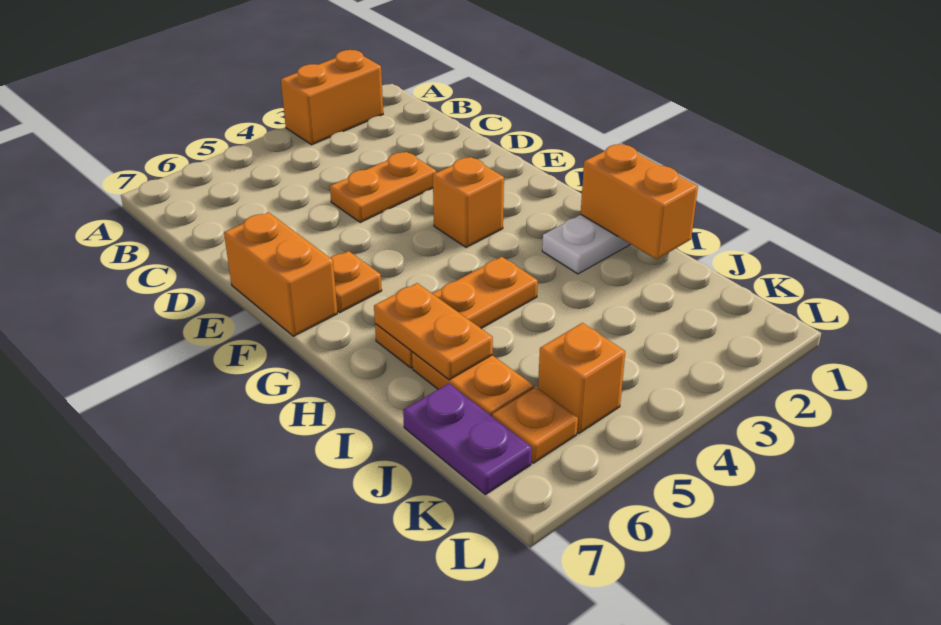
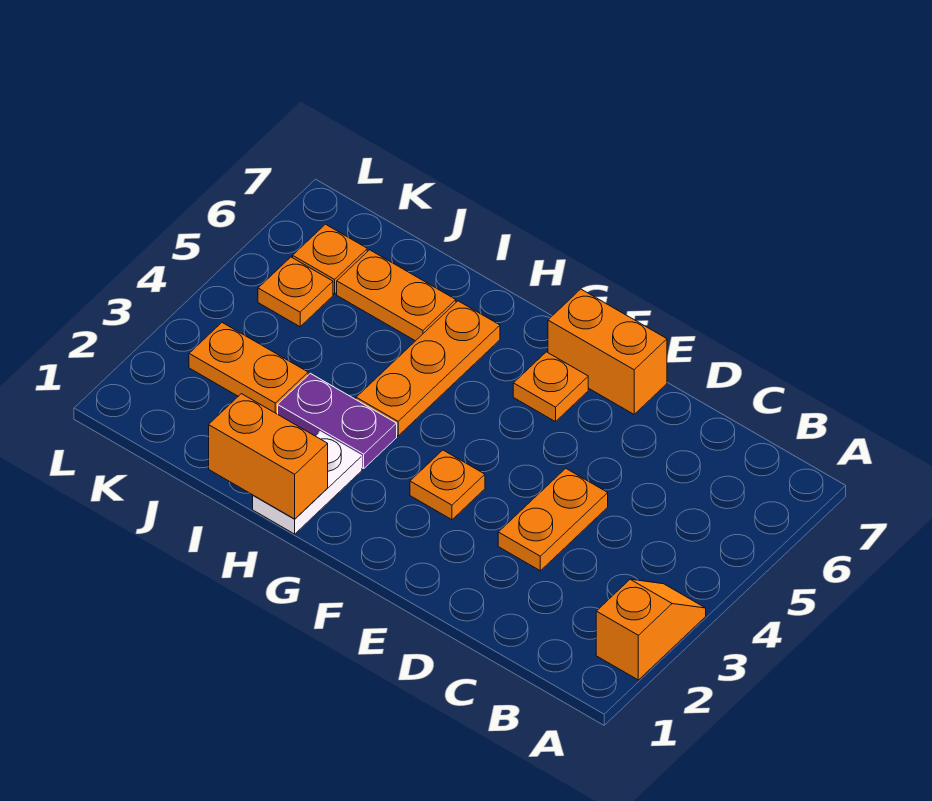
orange brick A2:A3 level 1 -> orange slope A2:A3 level 1 top 2
orange brick F3 level 1 -> orange plate F3 level 1
orange plate H6:I6 level 2 -> orange plate J3:K3 level 1
purple plate J7:K7 level 1 -> purple plate H3:I3 level 1
orange brick K5 level 1 -> orange plate K5 level 1

